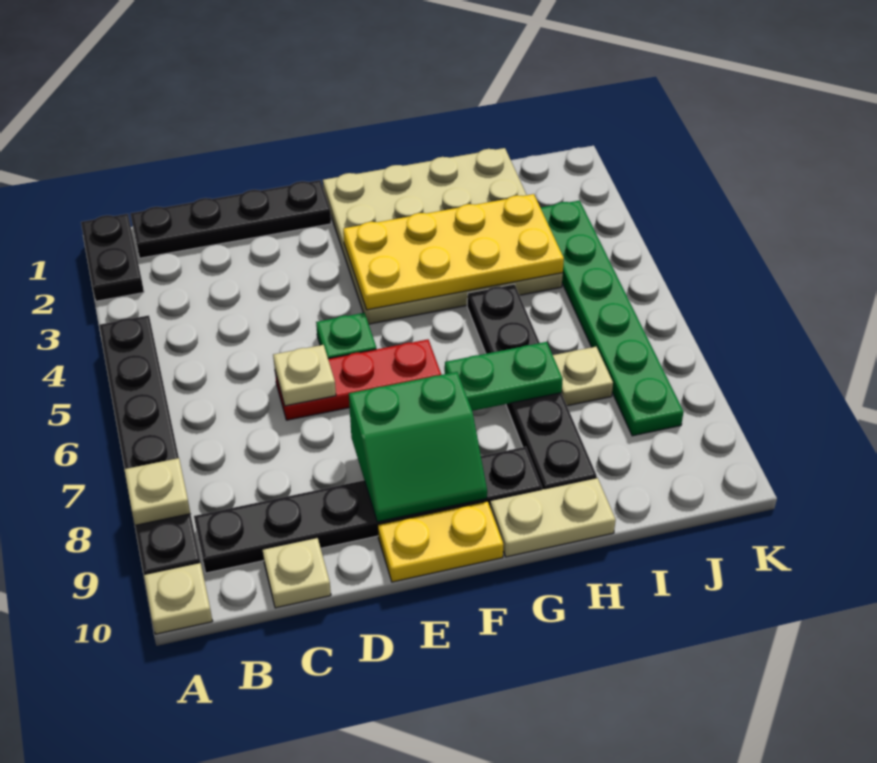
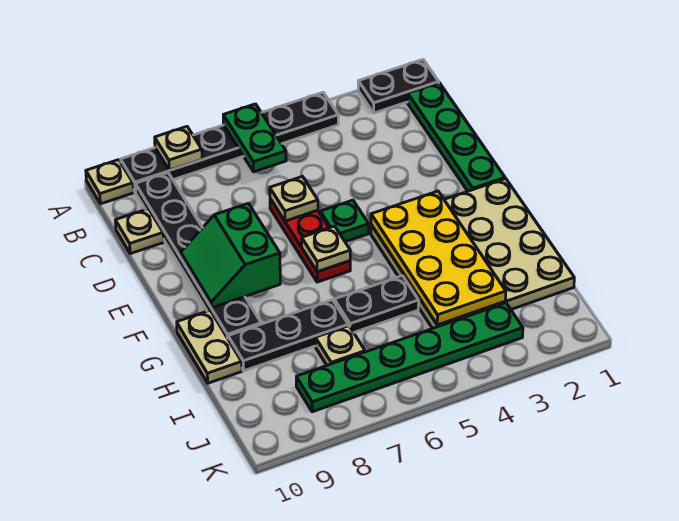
black plate B1:E1 level 1 -> green plate B1:E1 level 1
yellow plate E10:F10 level 1 -> none
none -> tan plate F6 level 2
green plate G7:H7 level 2 -> green plate A6:B6 level 2

